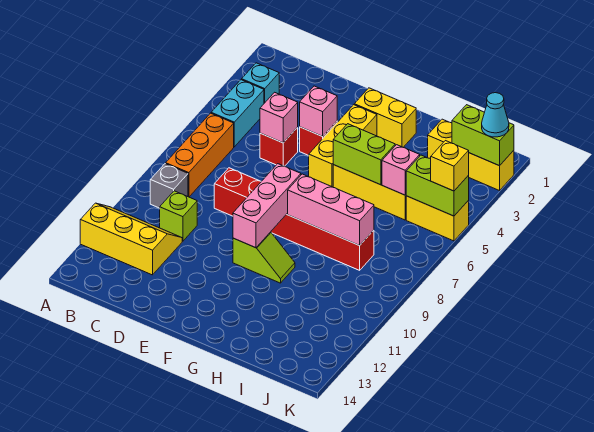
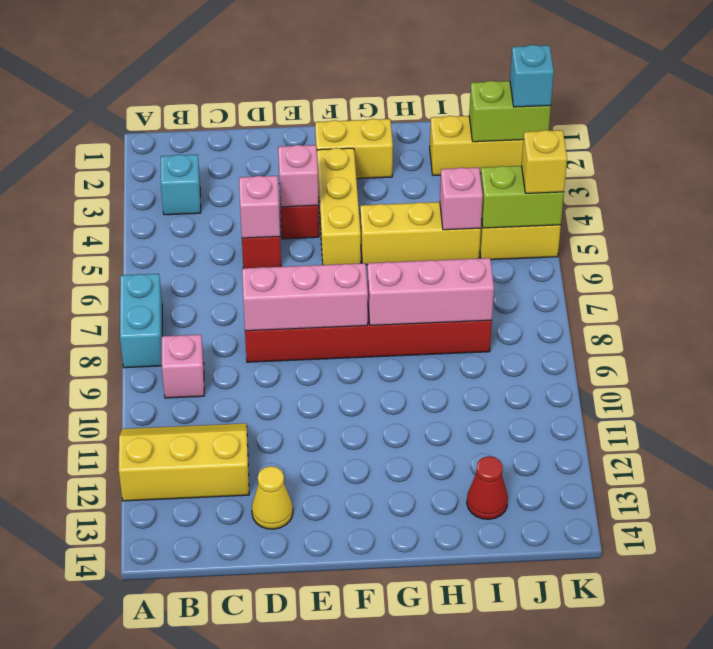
cyan brick B4:B5 level 1 -> cyan brick A7:A8 level 1
orange brick B6:B8 level 1 -> none
grey brick B9 level 1 -> pink brick B9 level 1
lime brick C10 level 1 -> none
none -> yellow cone D13 level 1
pink brick F8:F10 level 2 -> pink brick D8:F8 level 2
lime slope F10:G10 level 1 top F -> none
lime brick G5:H5 level 2 -> none
none -> red cone I13 level 1
cyan cone K2 level 3 -> cyan brick K2 level 3

